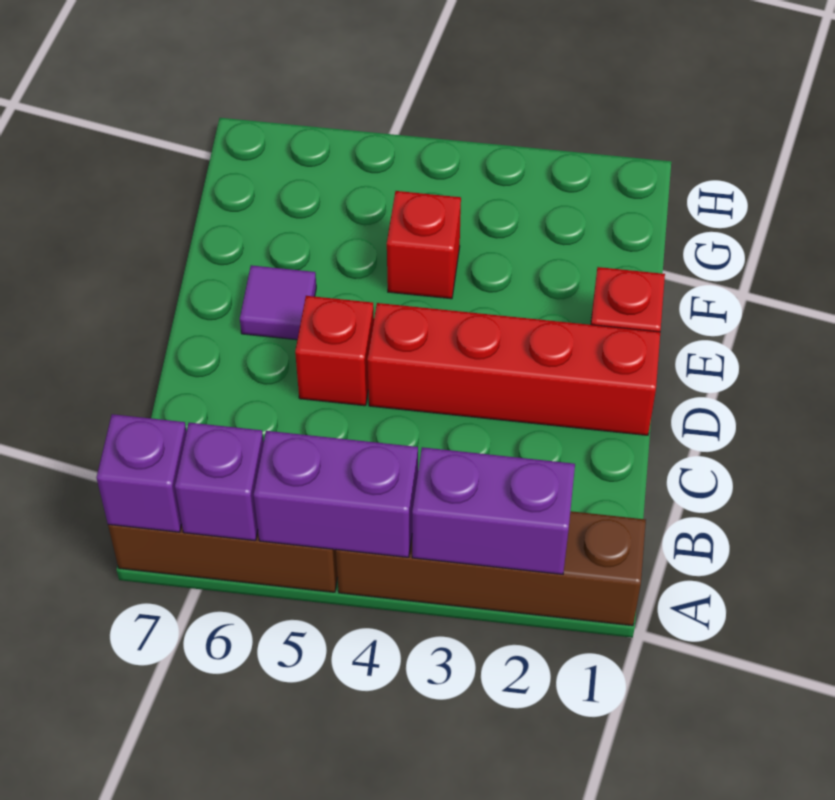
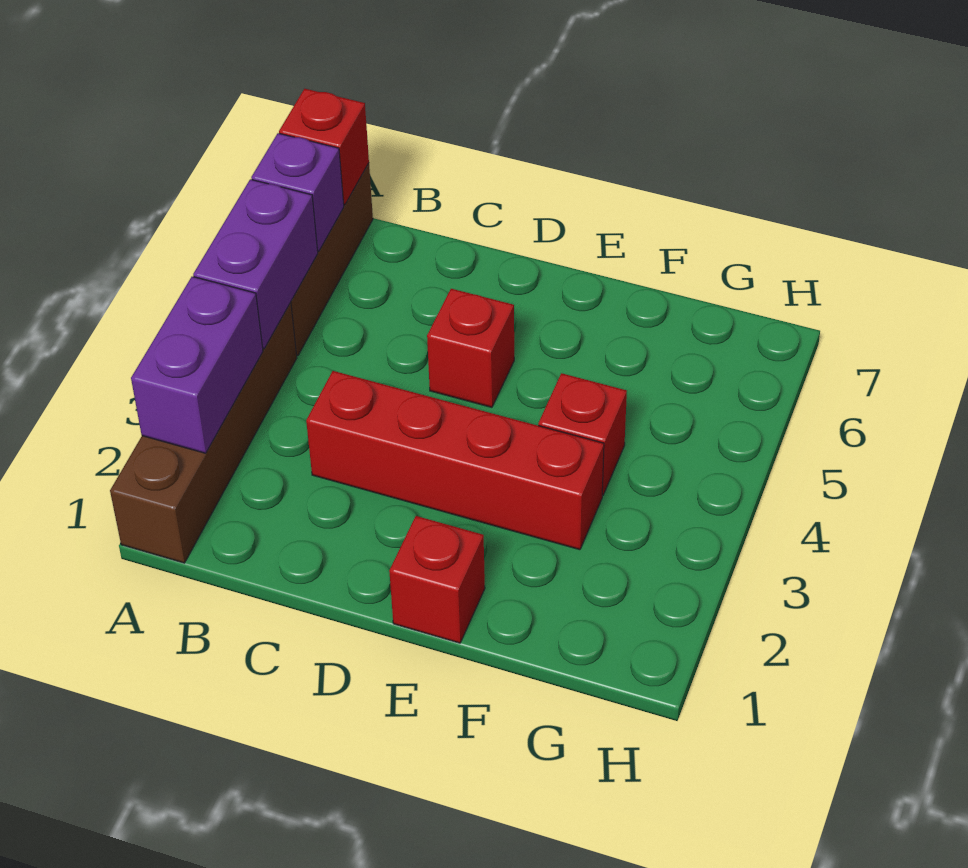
purple brick A7 level 2 -> red brick A7 level 2
red brick D1:D4 level 1 -> red brick C3:F3 level 1
purple tile E6 level 1 -> none

